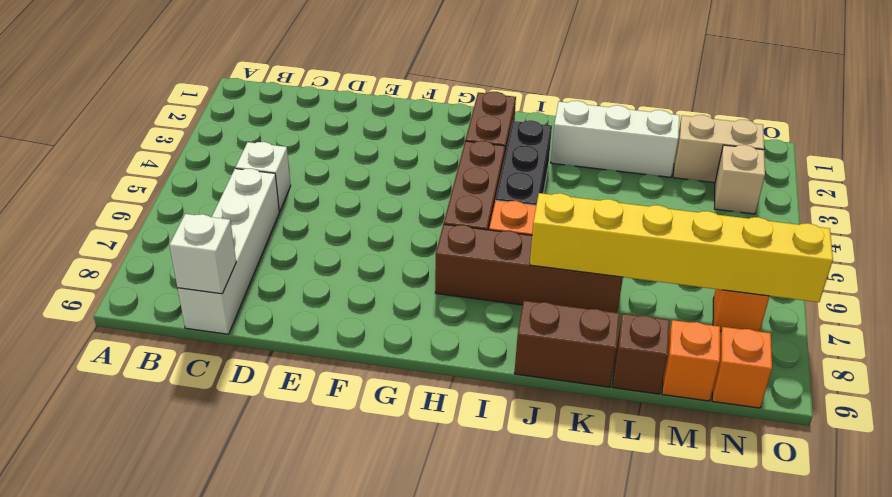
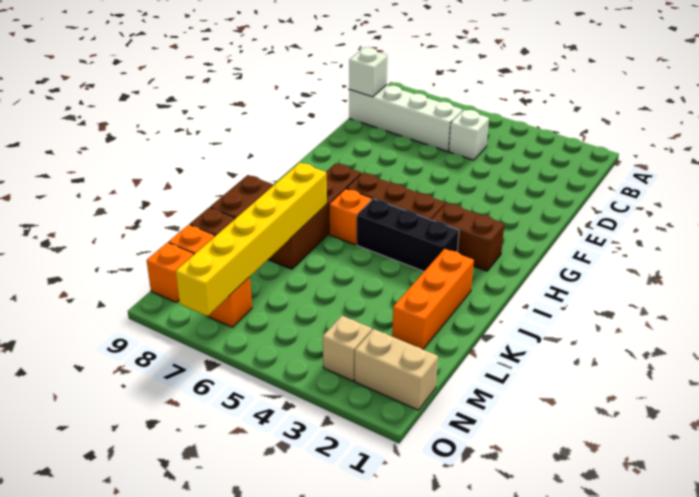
white brick J2:L2 level 1 -> orange brick J2:L2 level 1
tan brick M2:N2 level 1 -> tan brick N1:N2 level 1

